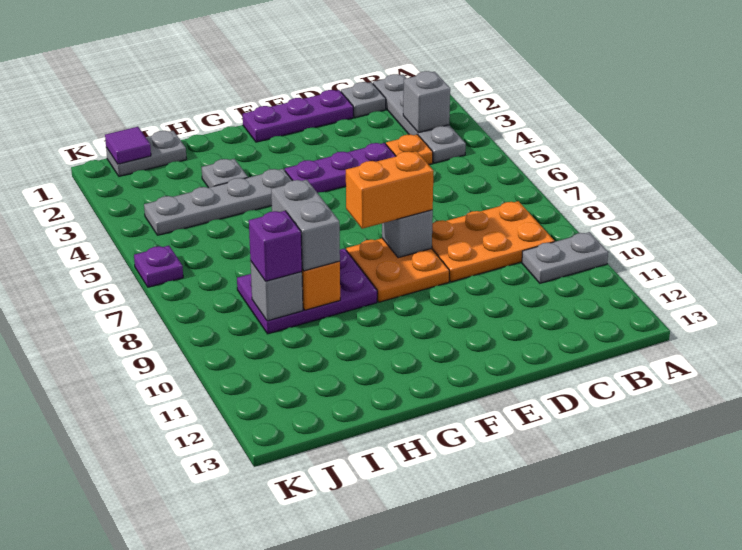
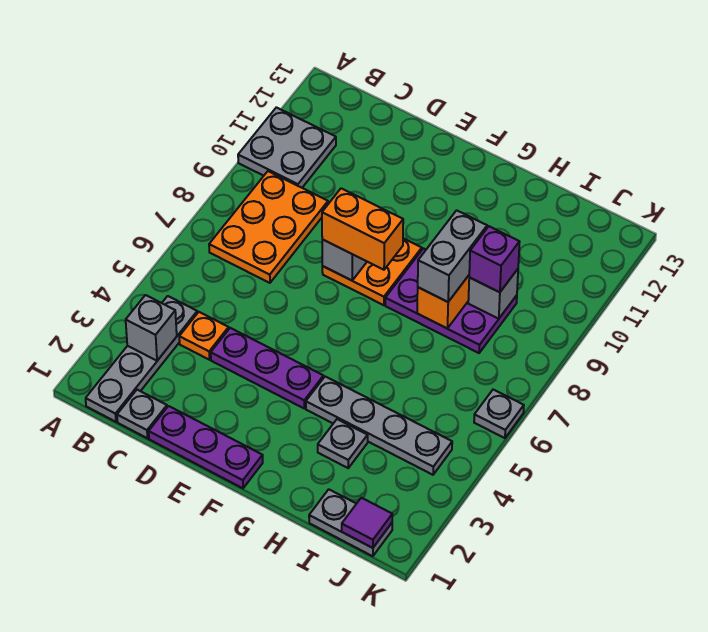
grey plate A10:B10 level 1 -> grey plate A10:B11 level 1
orange plate B8:D9 level 1 -> orange plate B7:C9 level 1
purple plate K6 level 1 -> grey plate K6 level 1

